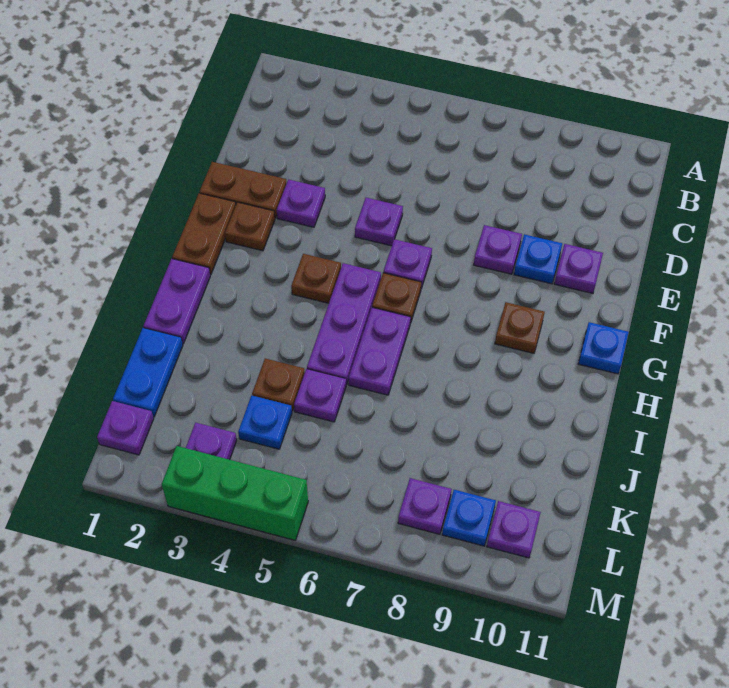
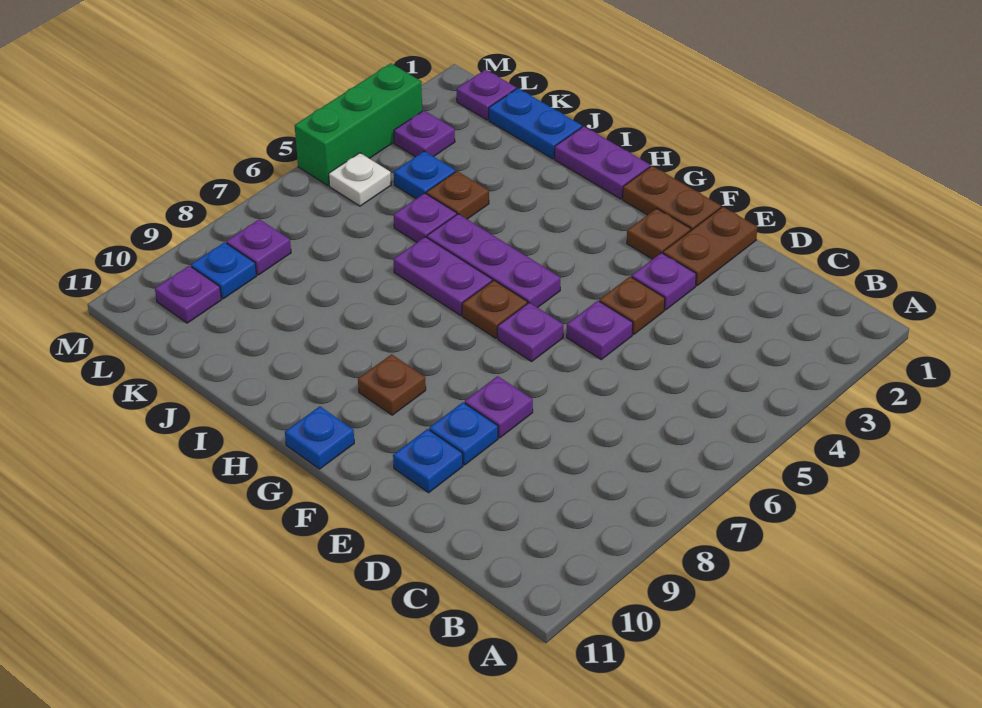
purple plate E10 level 1 -> blue plate E10 level 1
brown plate G4 level 1 -> brown plate E4 level 1
none -> white plate L5 level 1

